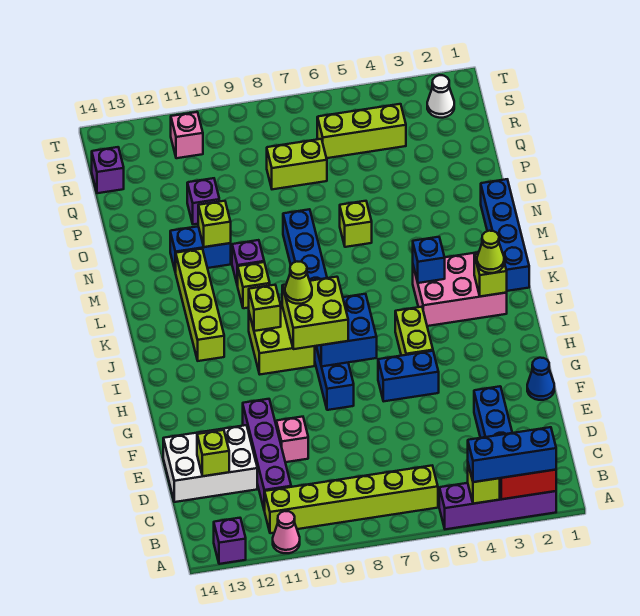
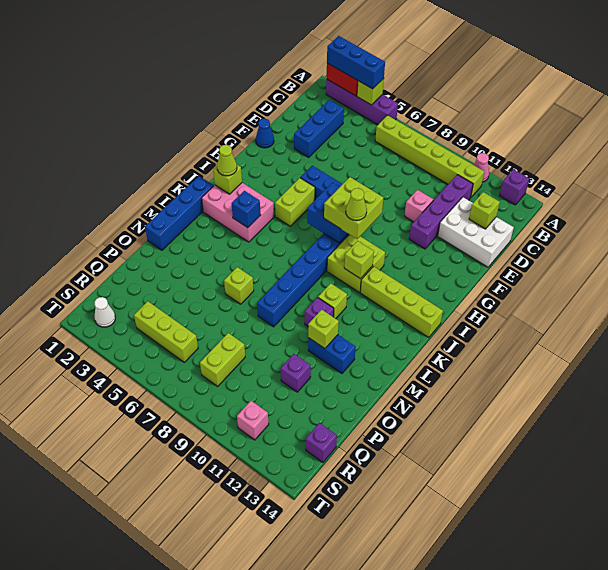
lime brick J12:M12 level 1 -> lime brick J11:J14 level 1
lime brick Q7:Q8 level 1 -> lime brick Q8:R8 level 1

